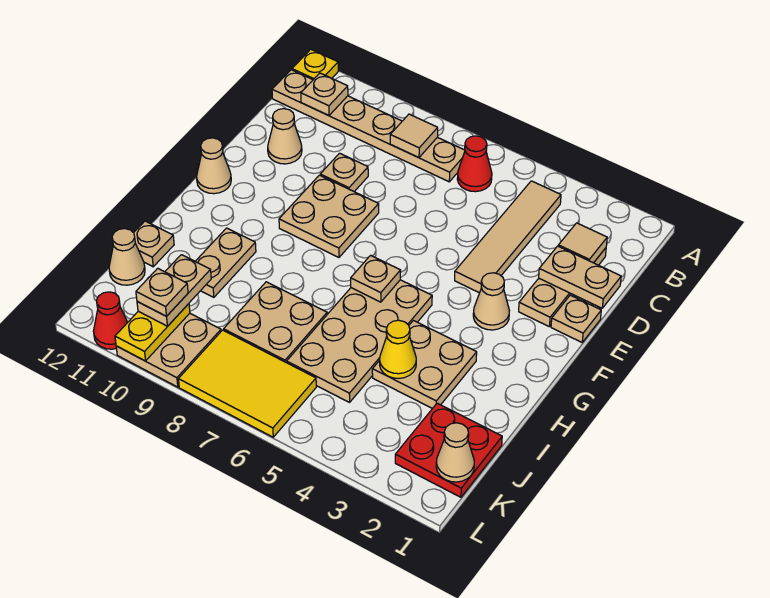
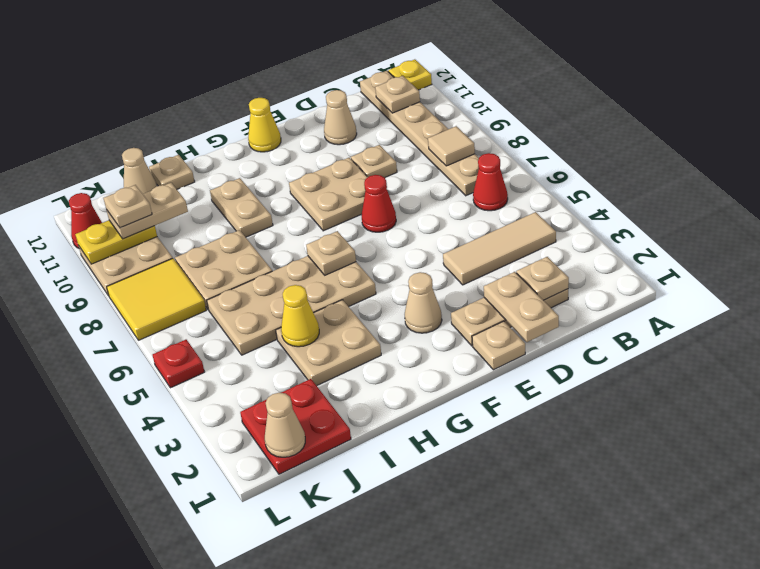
tan tile B4:E4 level 1 -> tan tile B4:D4 level 1
tan tile C2 level 2 -> tan plate C2 level 2
none -> red cone E7 level 1
tan cone F12 level 1 -> yellow cone F12 level 1
tan plate H10:I10 level 1 -> tan plate H9:H10 level 1
yellow tile K6:L8 level 1 -> yellow tile K7:L8 level 1
none -> red plate L5 level 1

